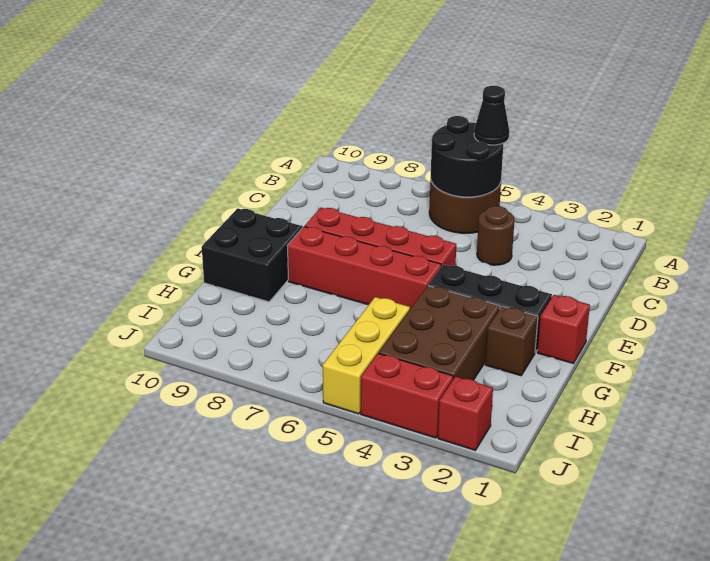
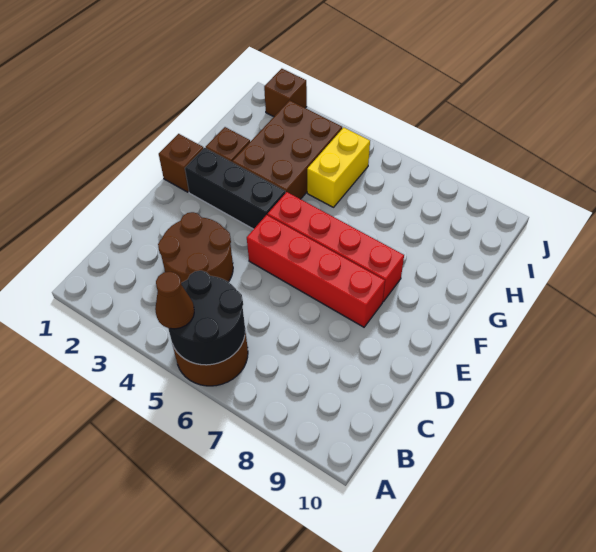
black cone A5 level 3 -> brown cone A5 level 3
brown round brick C4 level 1 -> brown round brick C3:D4 level 1
red brick F1 level 1 -> brown brick F1 level 1
black brick F9:G10 level 1 -> none
yellow brick H5:J5 level 1 -> yellow brick H5:I5 level 1
red brick J2 level 1 -> brown brick J2 level 1
red brick J3:J4 level 1 -> none

